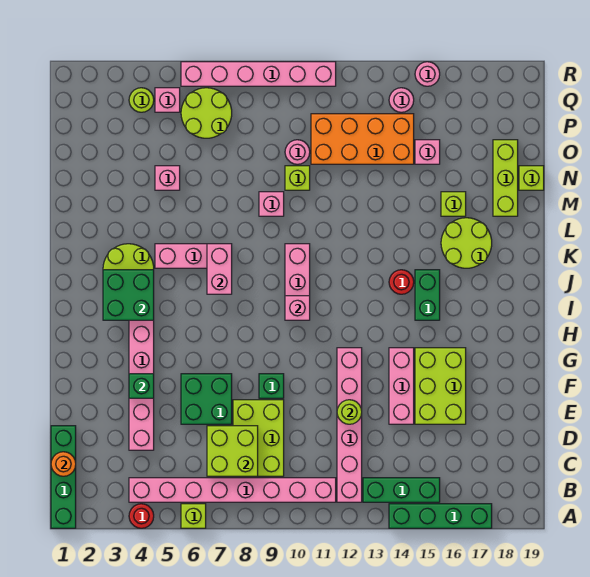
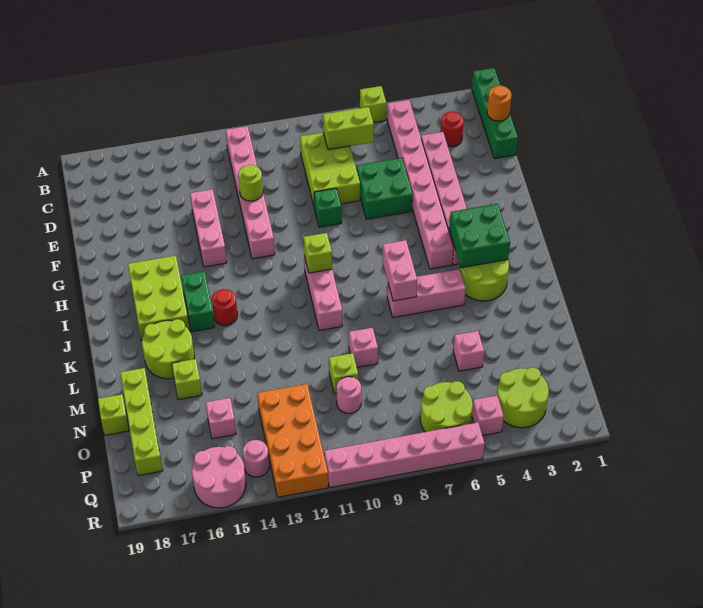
red round brick A4 level 1 -> red round brick C3 level 1
green brick A14:A17 level 1 -> none
pink brick B4:B11 level 1 -> pink brick B5:I5 level 1
green brick B13:B15 level 1 -> none
lime brick C7:D8 level 2 -> lime brick C7:C8 level 2
lime brick E15:G16 level 1 -> lime brick H16:J17 level 1
green brick F4 level 2 -> none
pink brick I10 level 2 -> lime brick I10 level 2
lime brick M18:O18 level 1 -> lime brick M18:P18 level 1
orange brick O11:P14 level 1 -> orange brick O12:R13 level 1
lime round brick Q4 level 1 -> lime round brick P3:Q4 level 1
pink round brick R15 level 1 -> pink round brick Q15:R16 level 1

